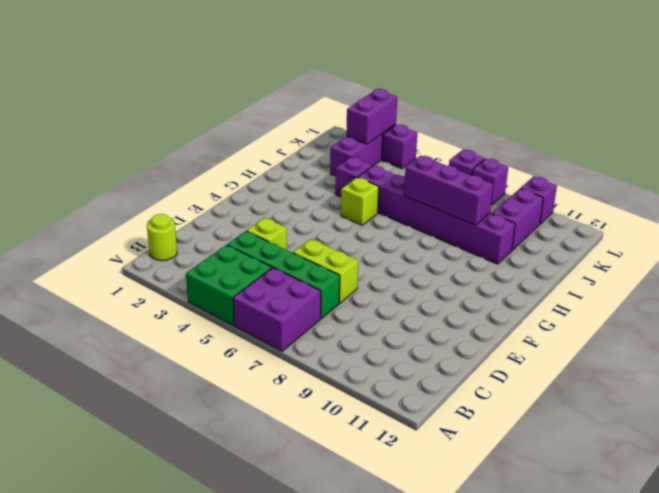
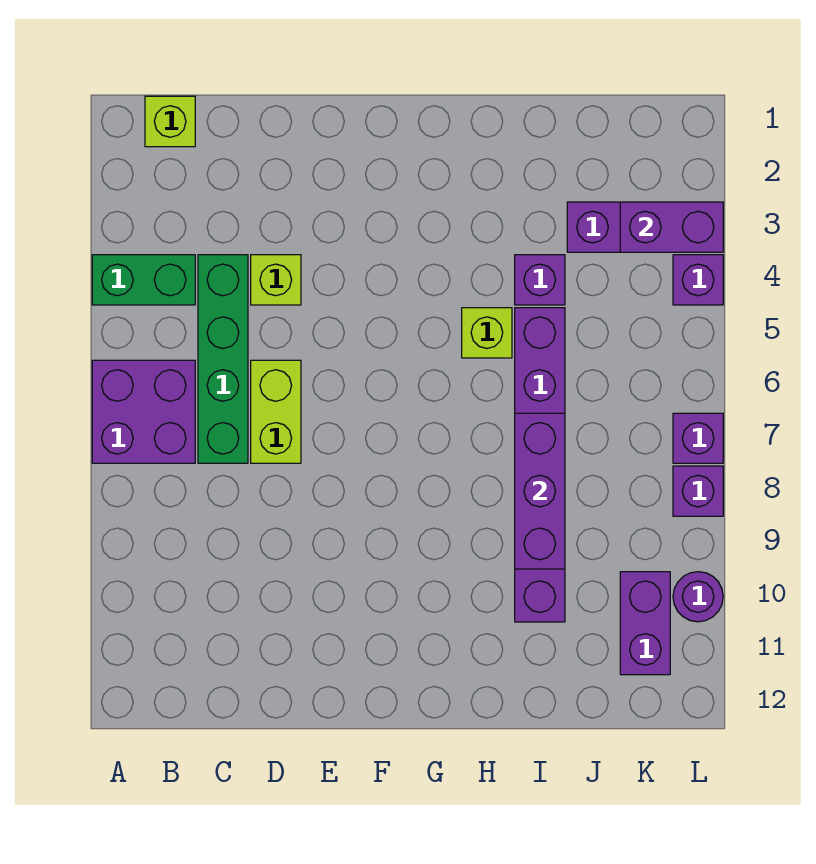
green brick A4:B5 level 1 -> green brick A4:B4 level 1
lime round brick B1 level 1 -> lime brick B1 level 1
purple brick J10:K10 level 1 -> purple brick K10:K11 level 1
purple brick L10 level 1 -> purple round brick L10 level 1

